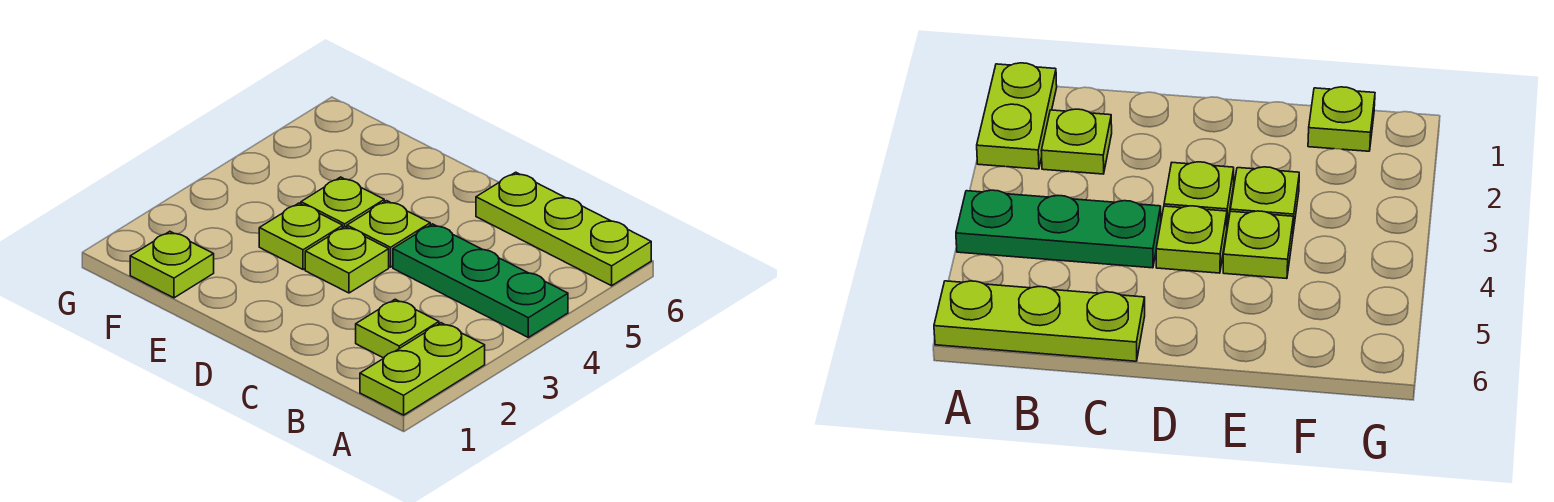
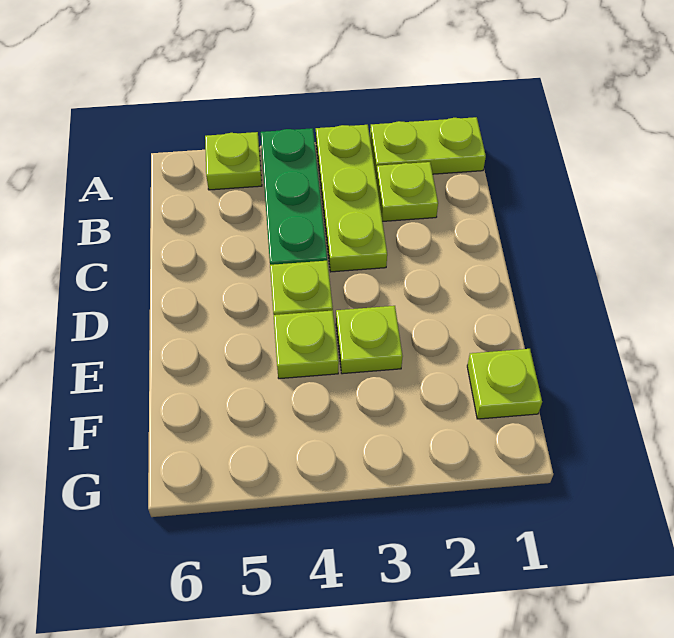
lime plate A6:C6 level 1 -> lime plate A3:C3 level 1
lime plate D3 level 1 -> lime plate A5 level 1

